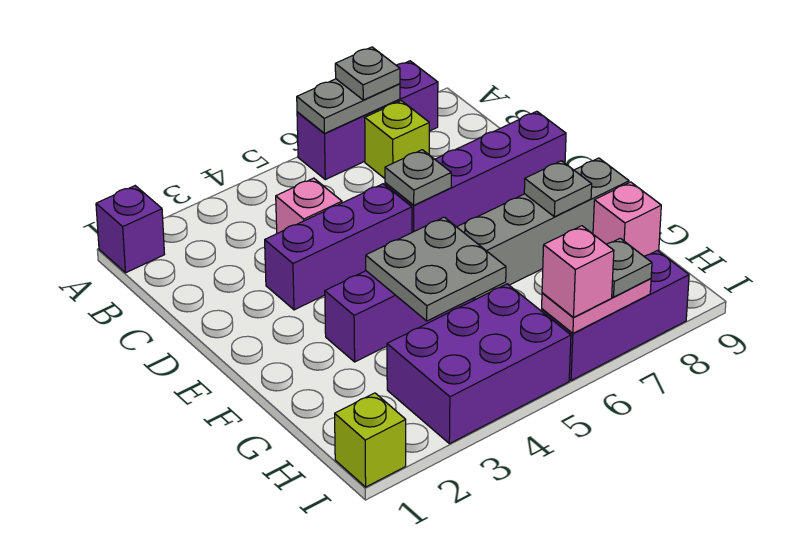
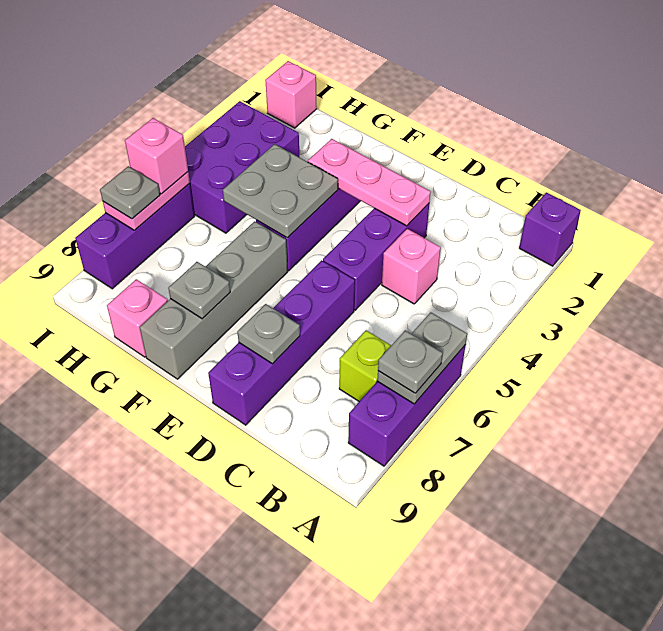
none -> pink plate D3:F3 level 2
grey plate D6 level 2 -> grey plate D8 level 2
lime brick I1 level 1 -> pink brick I1 level 1

